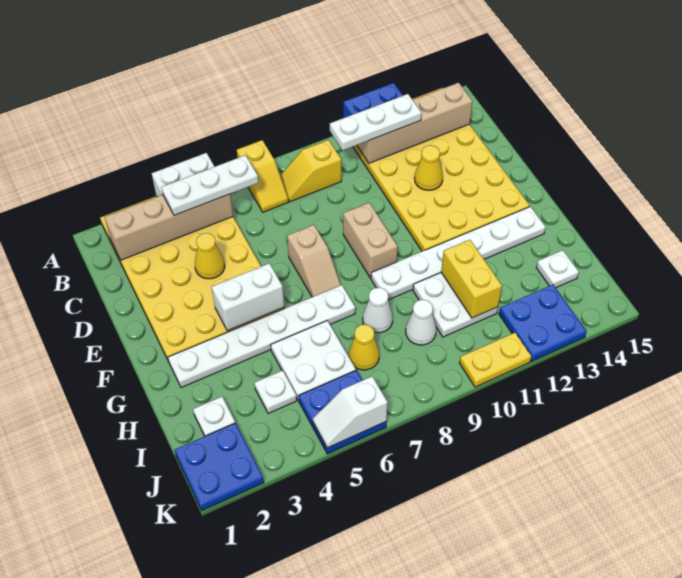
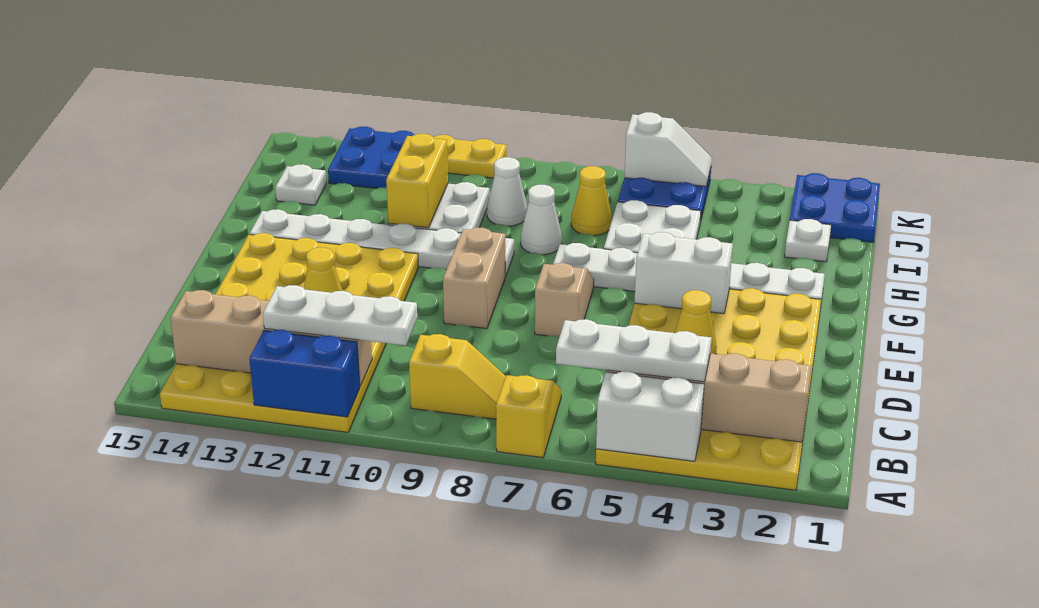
white plate I4 level 1 -> none

